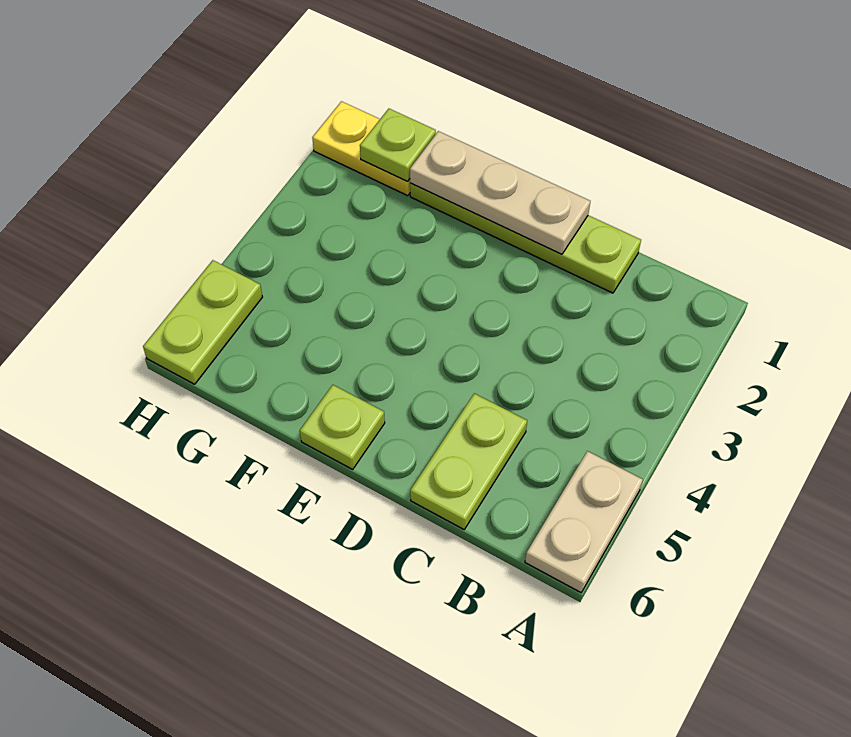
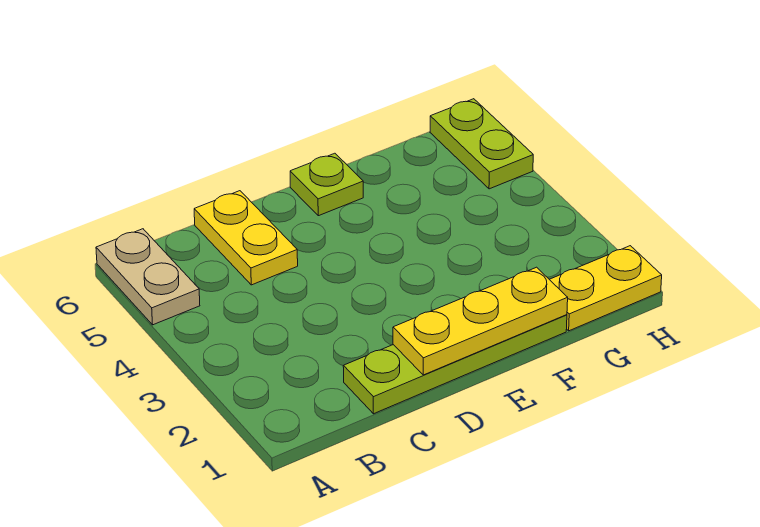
lime plate C5:C6 level 1 -> yellow plate C5:C6 level 1
tan plate D1:F1 level 2 -> yellow plate D1:F1 level 2
lime plate G1 level 2 -> none

